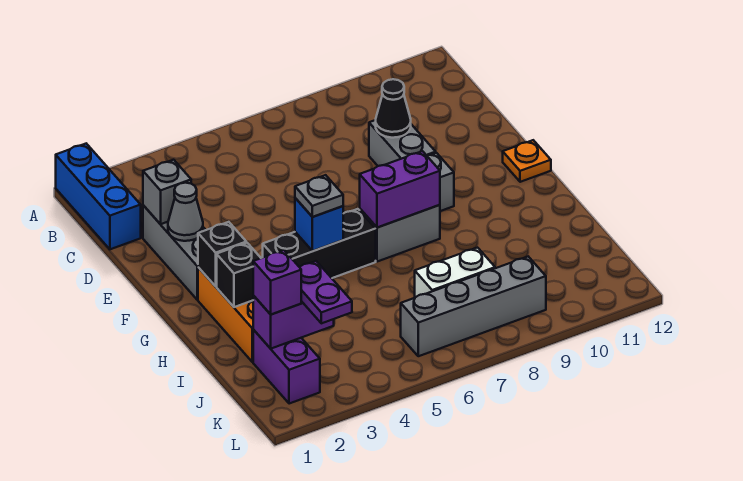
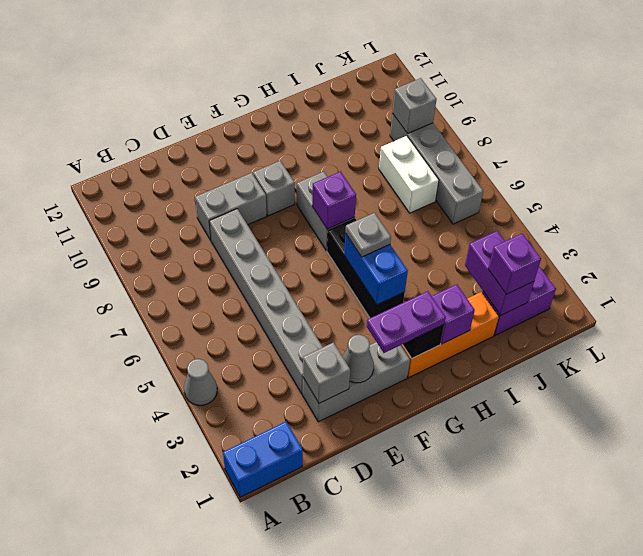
blue brick A1:C1 level 1 -> blue brick A1:B1 level 1
none -> grey cone A4 level 1
none -> grey brick D3:D8 level 1
black cone D9 level 2 -> none
orange plate F12 level 1 -> none
blue brick G5 level 2 -> blue brick G4:G5 level 2
purple brick G7:G8 level 2 -> purple brick G7 level 2
black brick H2 level 2 -> purple brick H2 level 2
purple plate J3:K3 level 3 -> purple plate F2:G2 level 3
none -> grey brick K9 level 2

